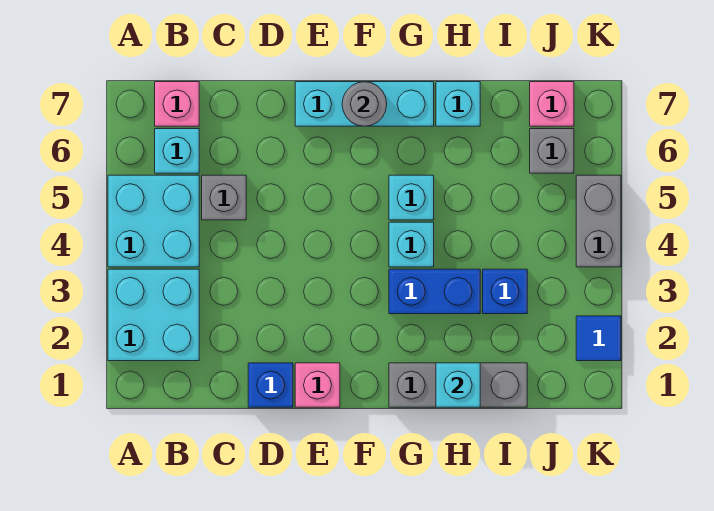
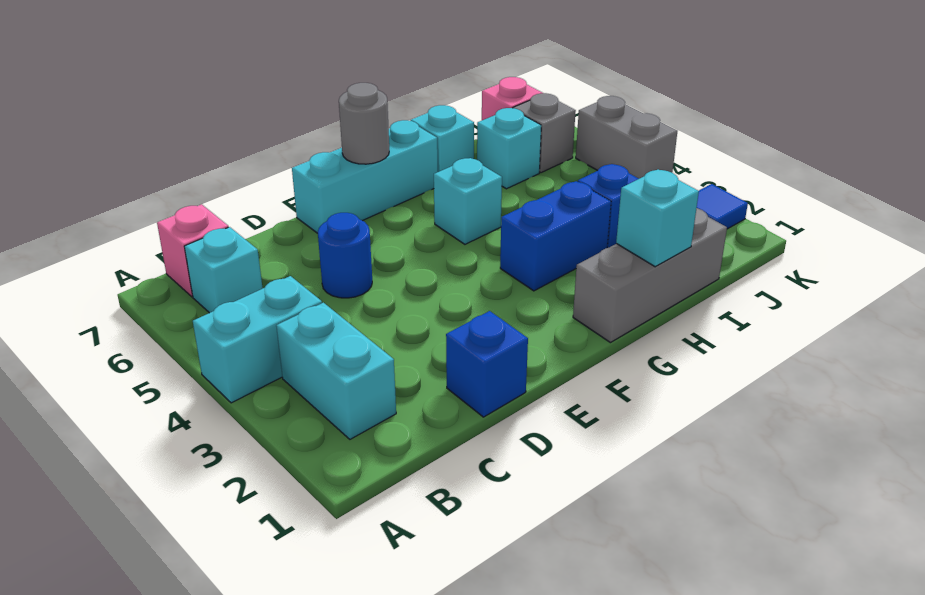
cyan brick A2:B3 level 1 -> cyan brick B2:B3 level 1
cyan brick A4:B5 level 1 -> cyan brick A4:B4 level 1
grey brick C5 level 1 -> none
none -> blue round brick D5 level 1
pink brick E1 level 1 -> none
cyan brick G4 level 1 -> cyan brick I6 level 1

